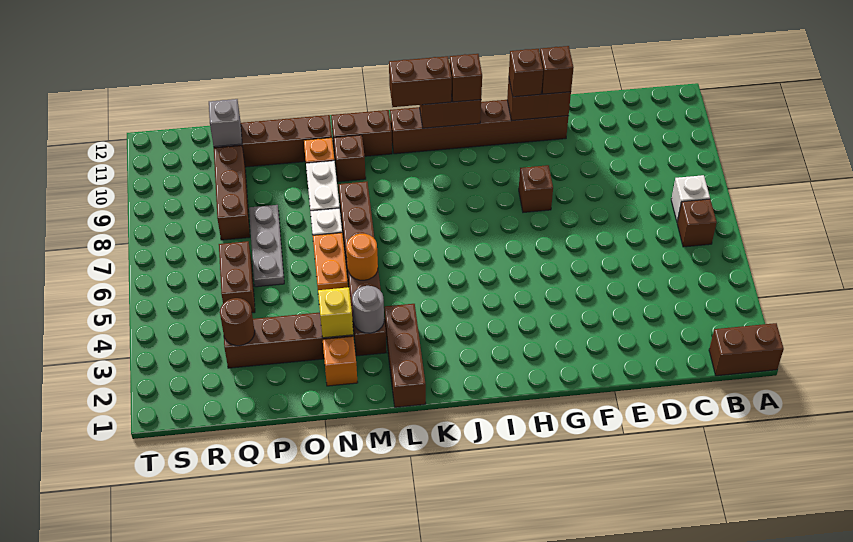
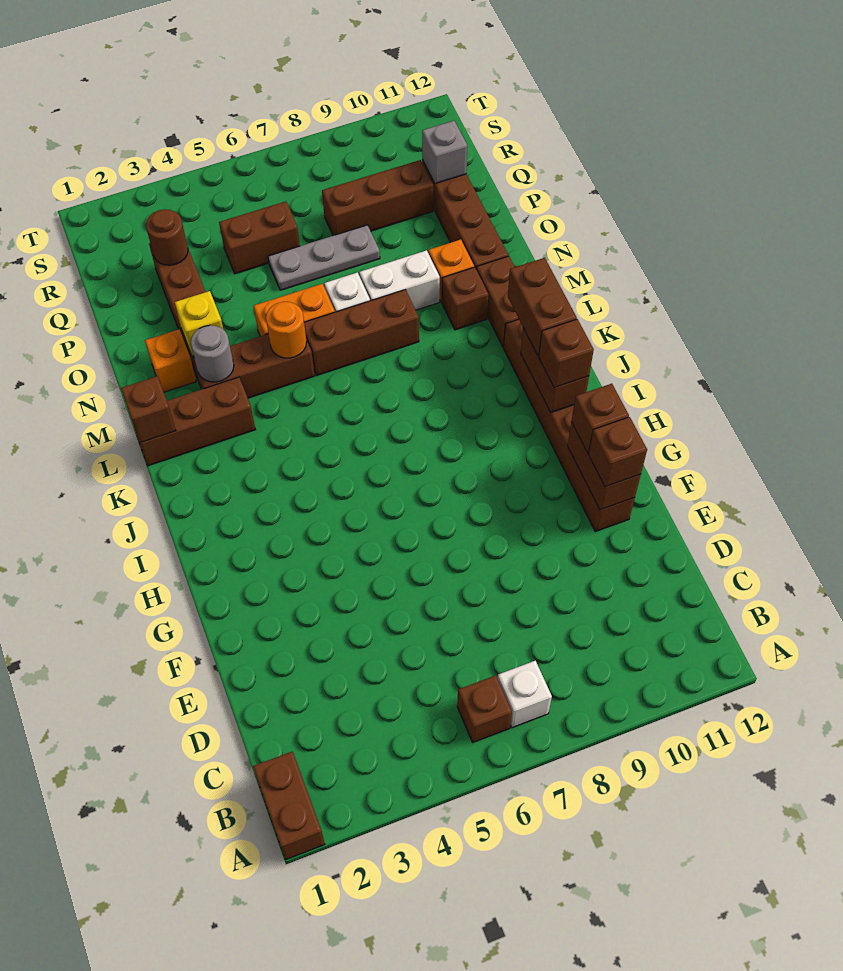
brown brick G8 level 1 -> brown brick L1 level 2

